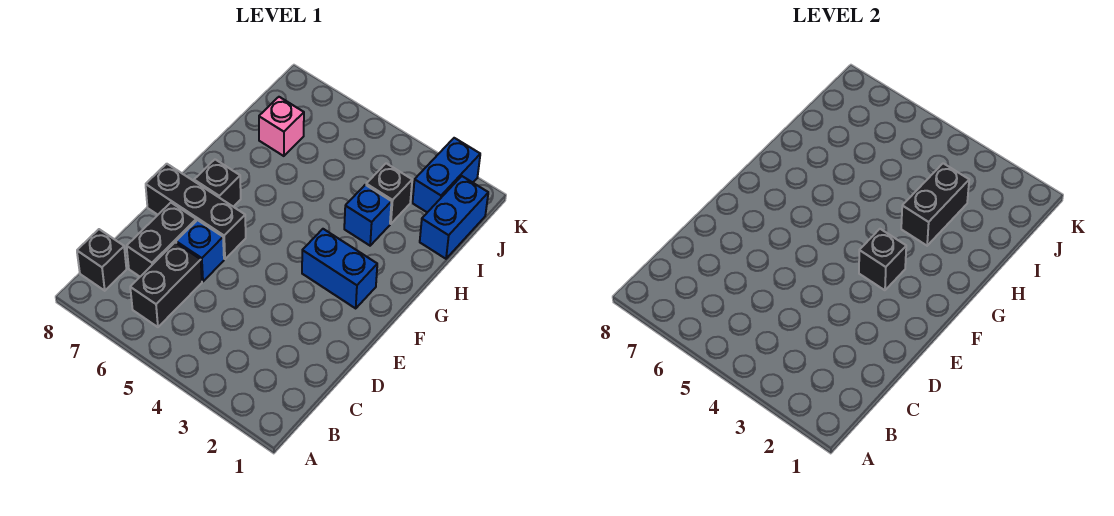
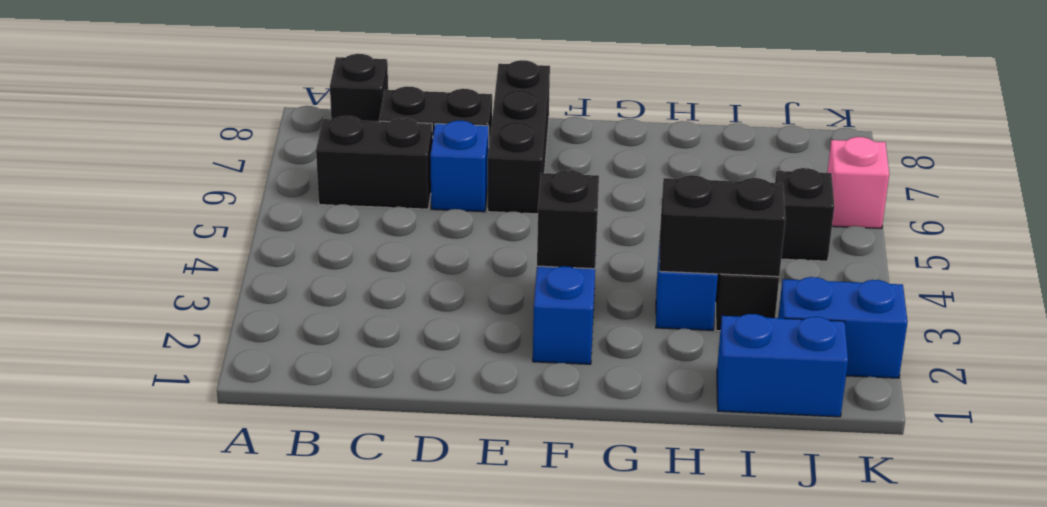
black brick F7 level 1 -> black brick J5 level 1
pink brick I7 level 1 -> pink brick K6 level 1

